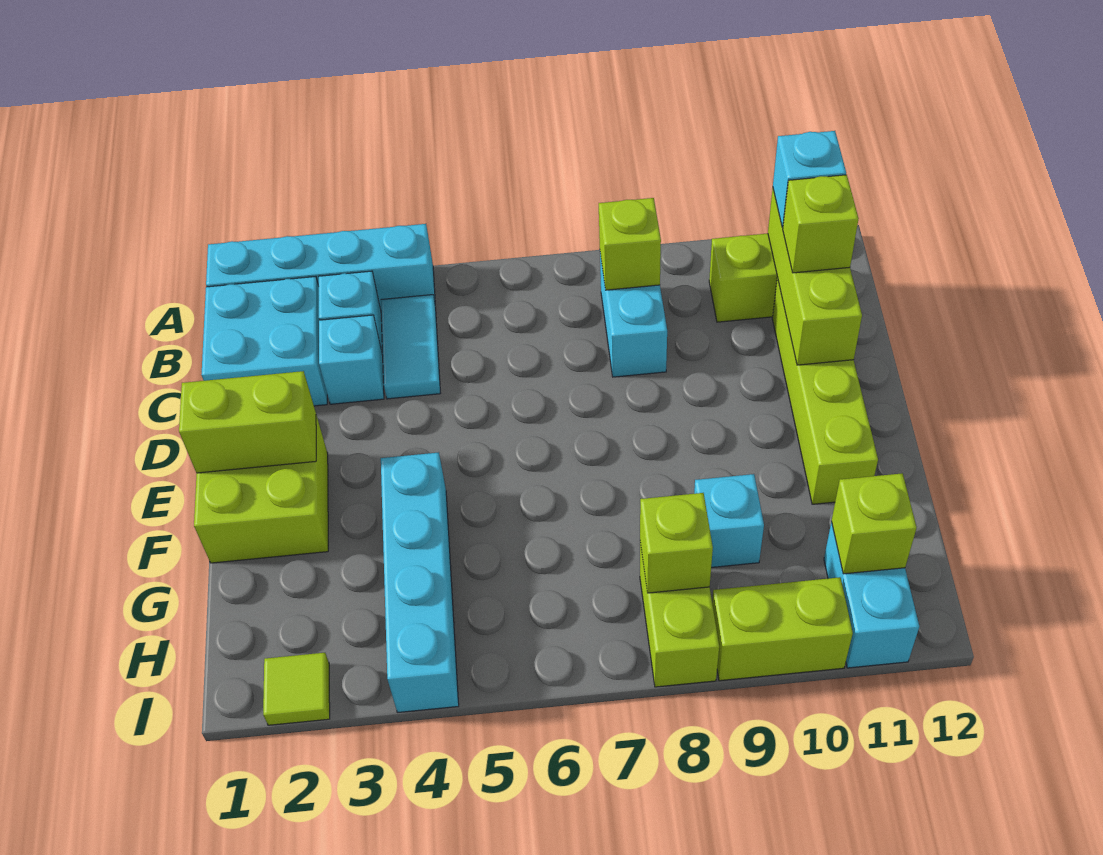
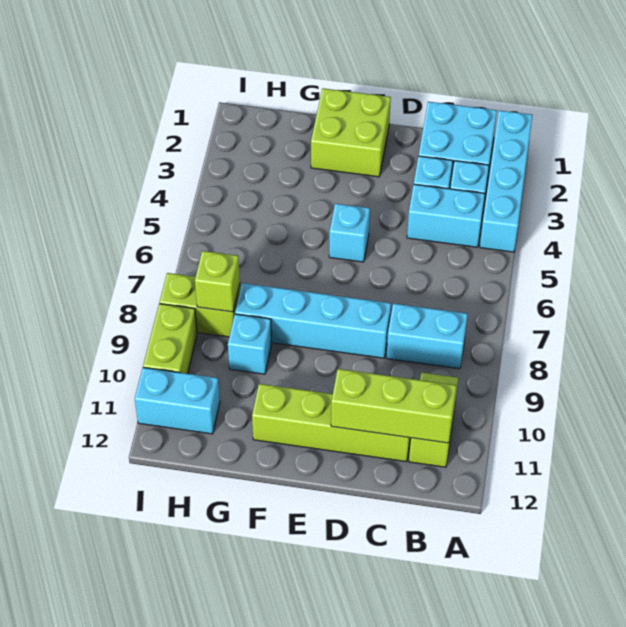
cyan tile B4:C4 level 1 -> cyan brick B4:C4 level 1
lime brick B8 level 2 -> none
cyan brick B11 level 3 -> cyan brick E5 level 1
lime brick C11 level 3 -> none
lime brick E1:E2 level 2 -> none
cyan brick F4:I4 level 1 -> cyan brick D8:G8 level 1
lime brick H11 level 2 -> none
lime tile I2 level 1 -> none

